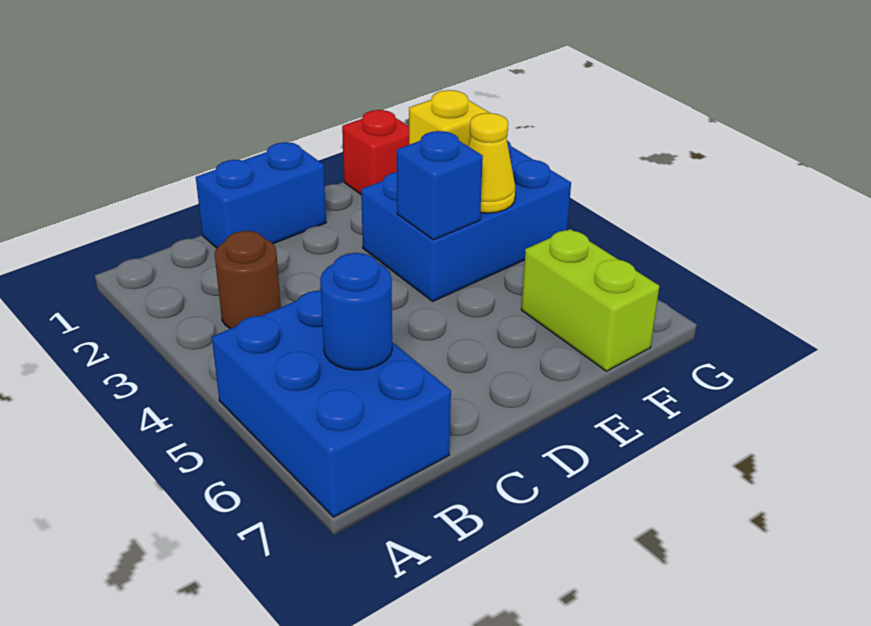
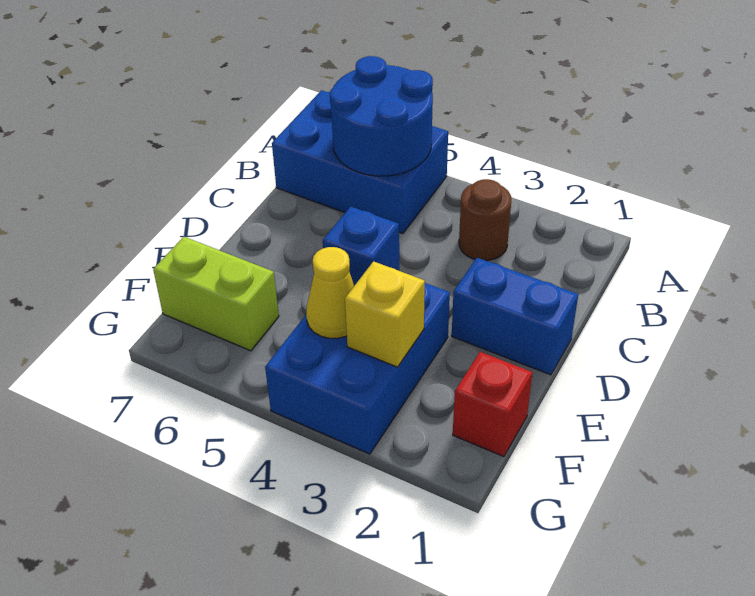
blue round brick B6 level 2 -> blue round brick A5:B6 level 2
blue brick C1:D1 level 1 -> blue brick D1:D2 level 1

